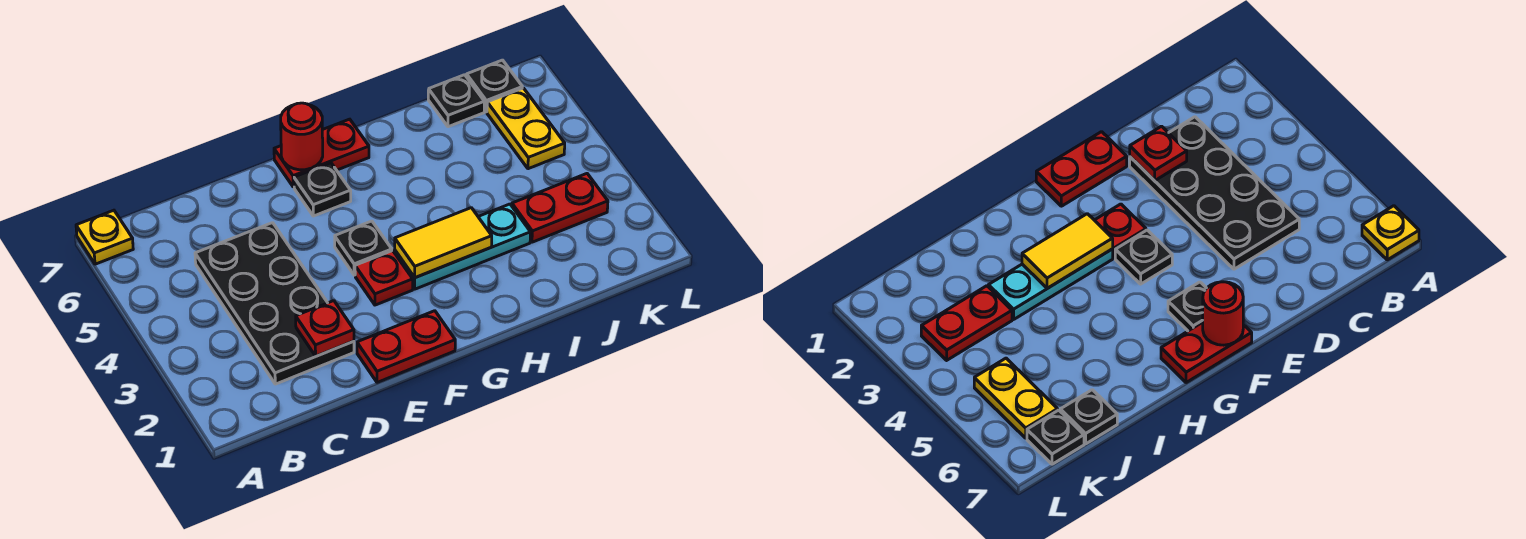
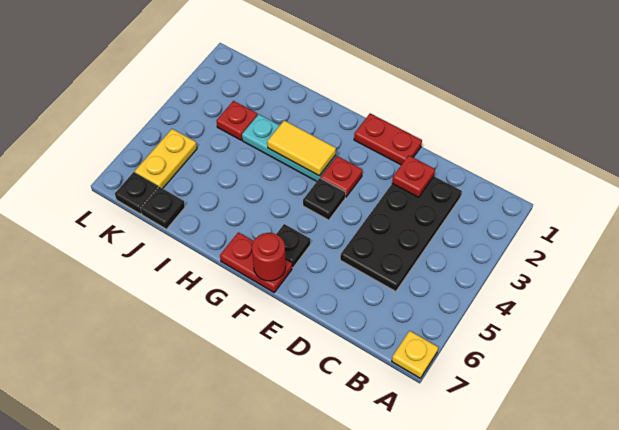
red plate J3:K3 level 1 -> red plate J3 level 1

